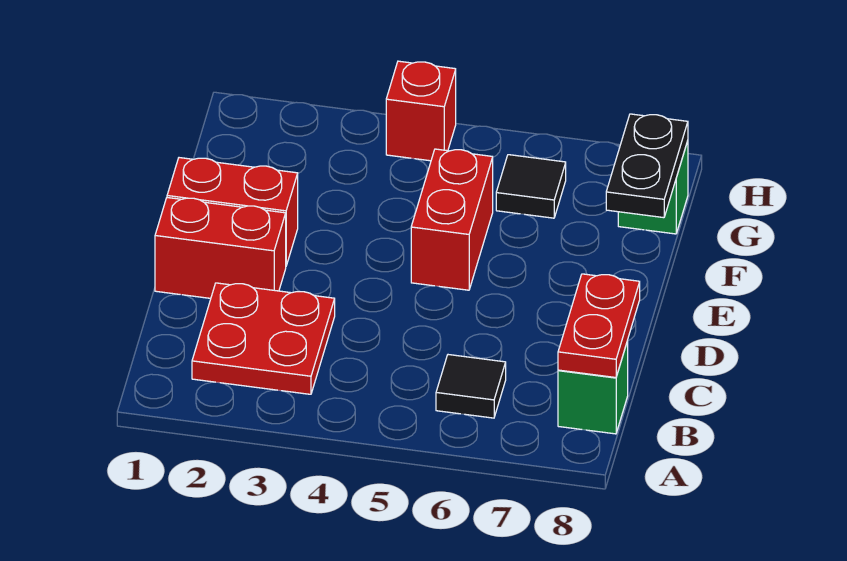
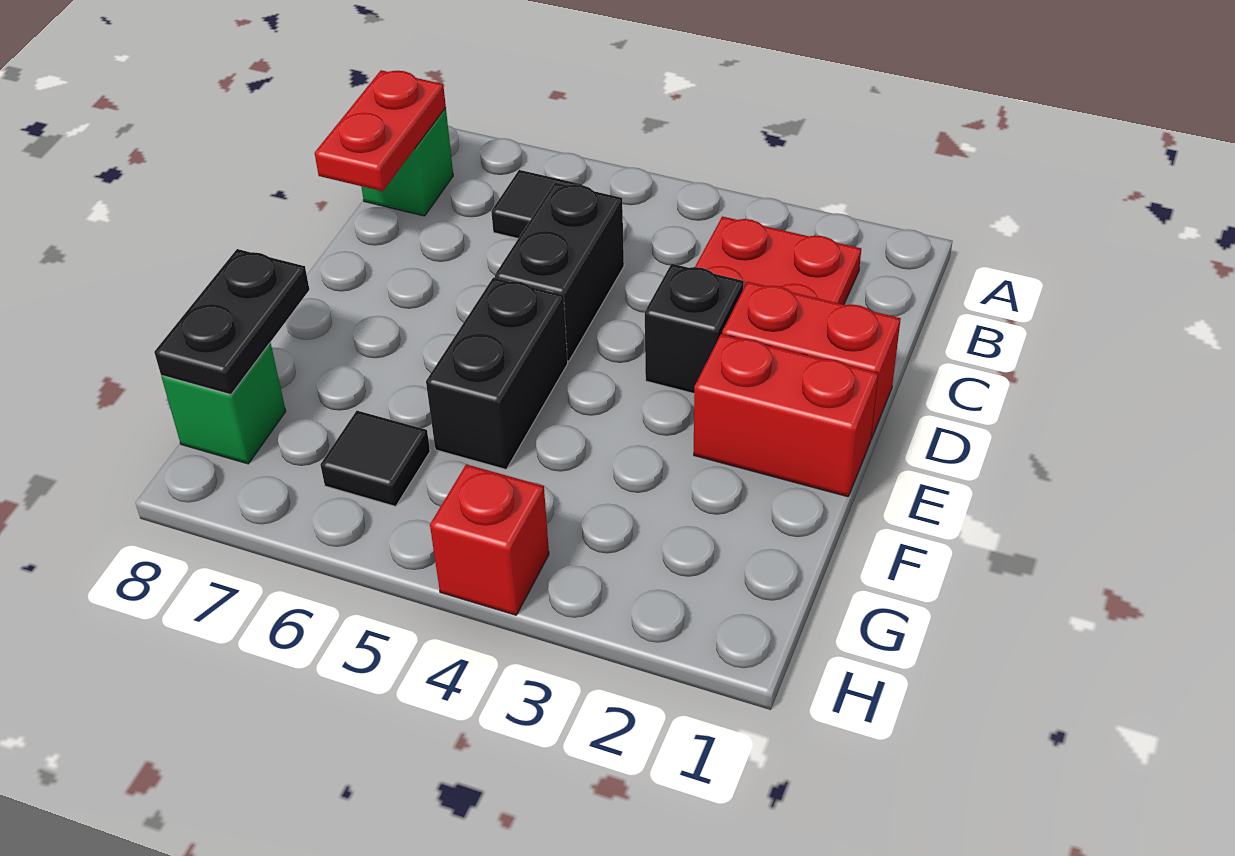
none -> black brick C5:D5 level 1
none -> black brick D3 level 1
red brick E5:F5 level 1 -> black brick E5:F5 level 1

